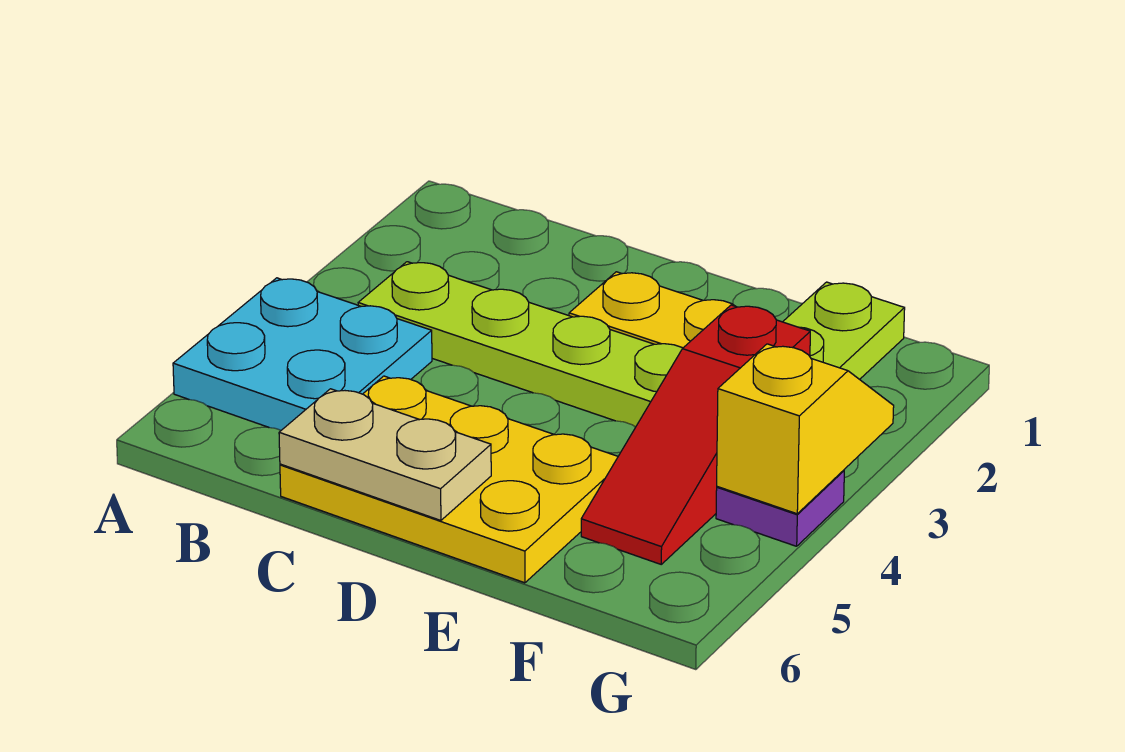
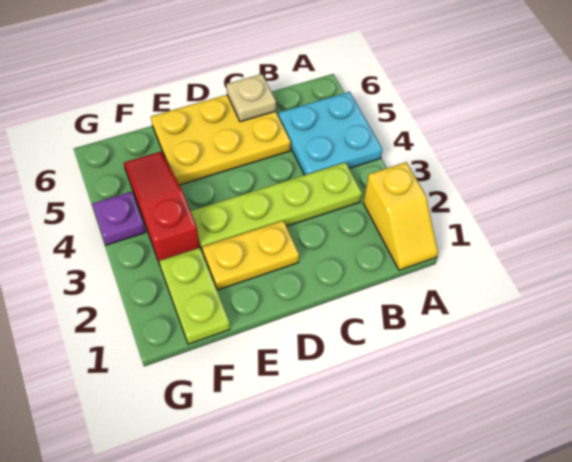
tan plate C6:D6 level 2 -> tan plate C6 level 2
yellow slope G3:G4 level 2 top 4 -> yellow slope A1:A2 level 1 top 2

